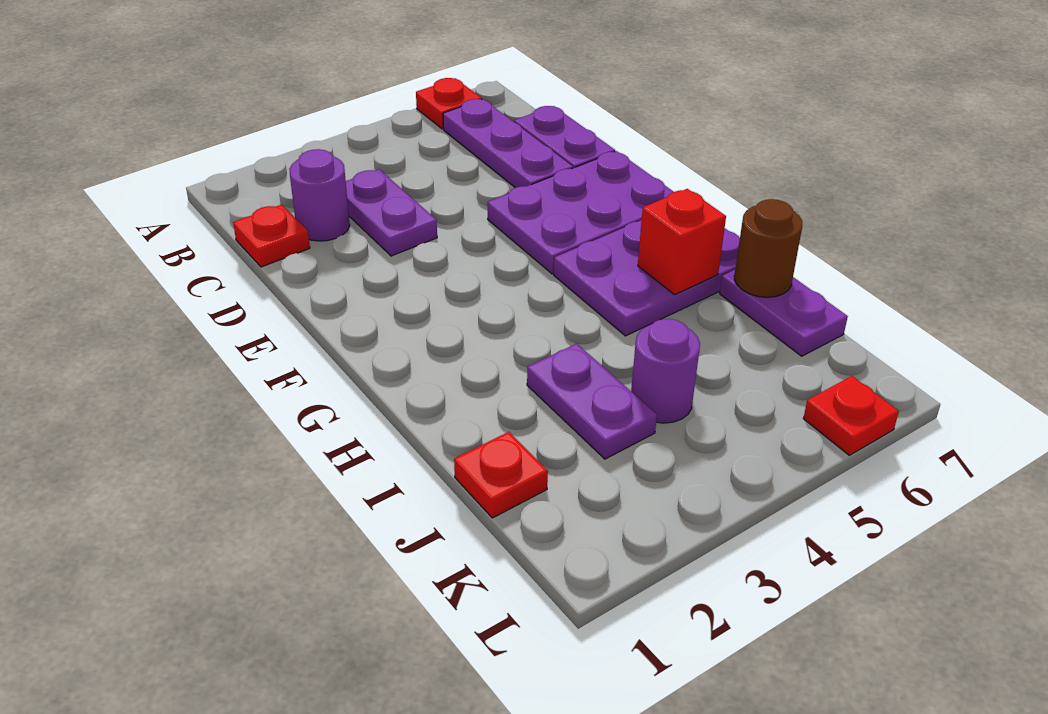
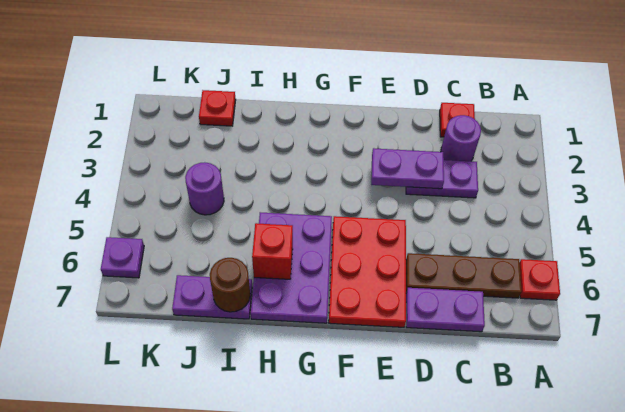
purple plate B6:D6 level 1 -> brown plate B6:D6 level 1
purple plate E5:F7 level 1 -> red plate E5:F7 level 1
purple plate I3:J3 level 1 -> purple plate D3:E3 level 2
red plate L6 level 1 -> purple plate L6 level 1

